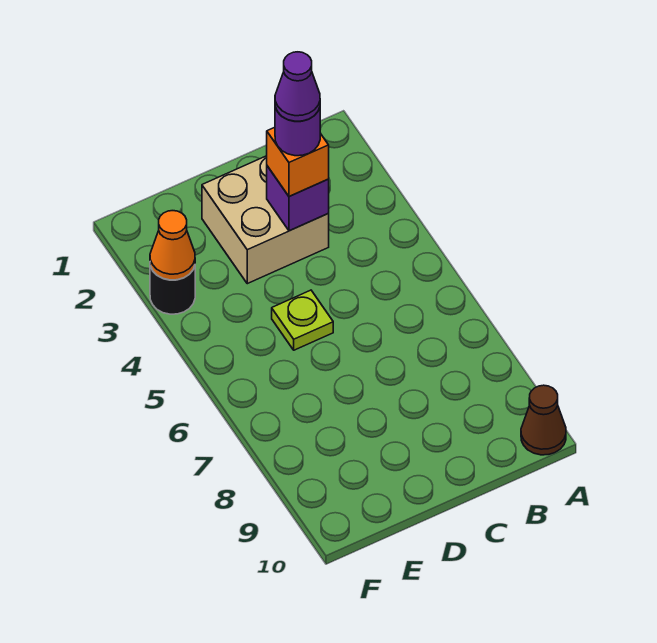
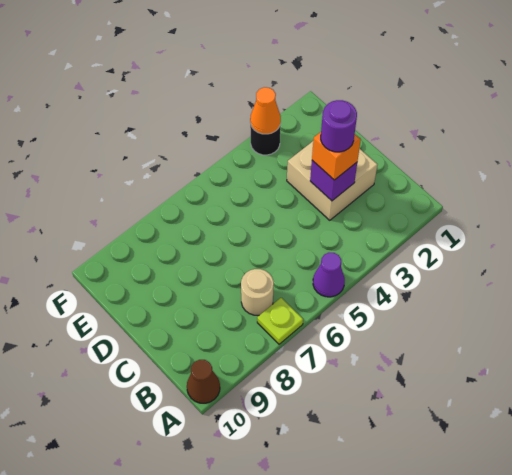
none -> tan round brick B7 level 1
purple cone C3 level 5 -> purple cone A5 level 1
lime plate D5 level 1 -> lime plate A7 level 1

